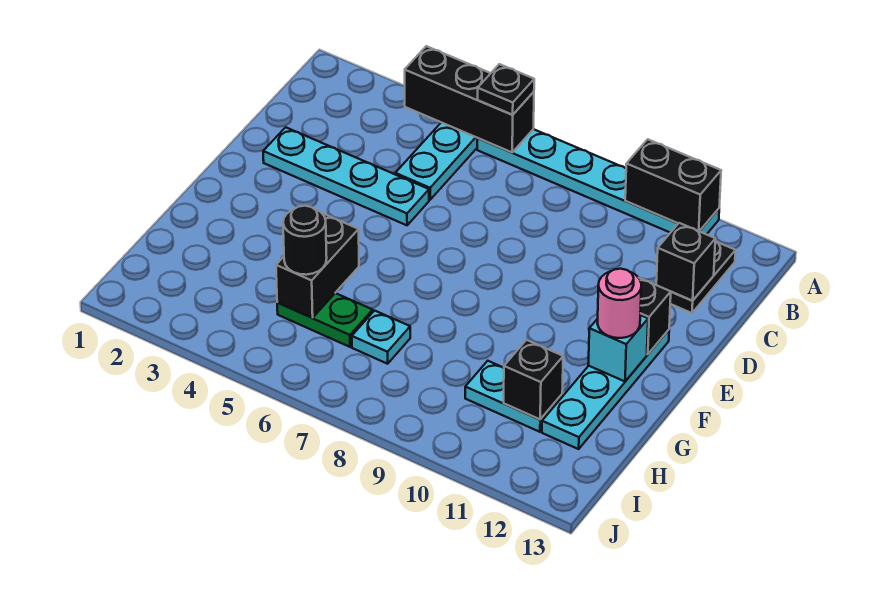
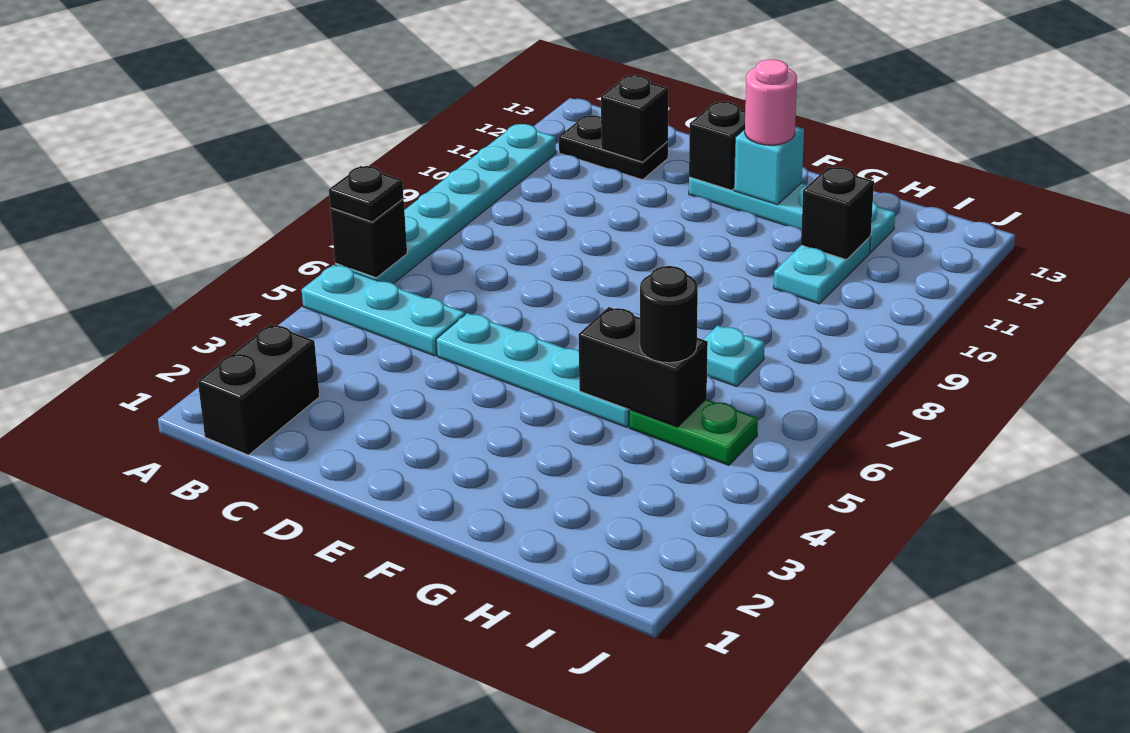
black brick A4:A6 level 2 -> black brick A6 level 2
black brick A10:A11 level 2 -> black brick B1:B2 level 1
cyan plate D2:D5 level 1 -> cyan plate D5:G5 level 1
green plate H5:H6 level 1 -> green plate H5:I5 level 1

